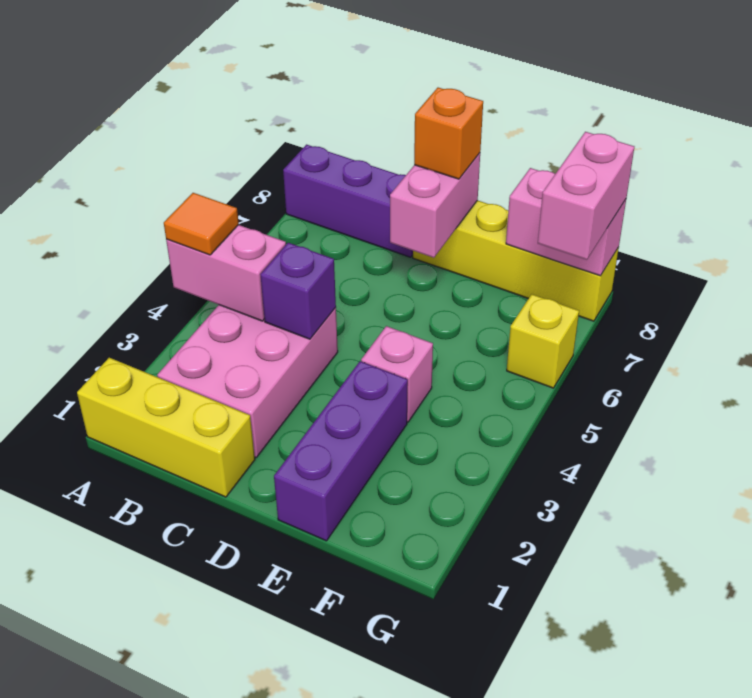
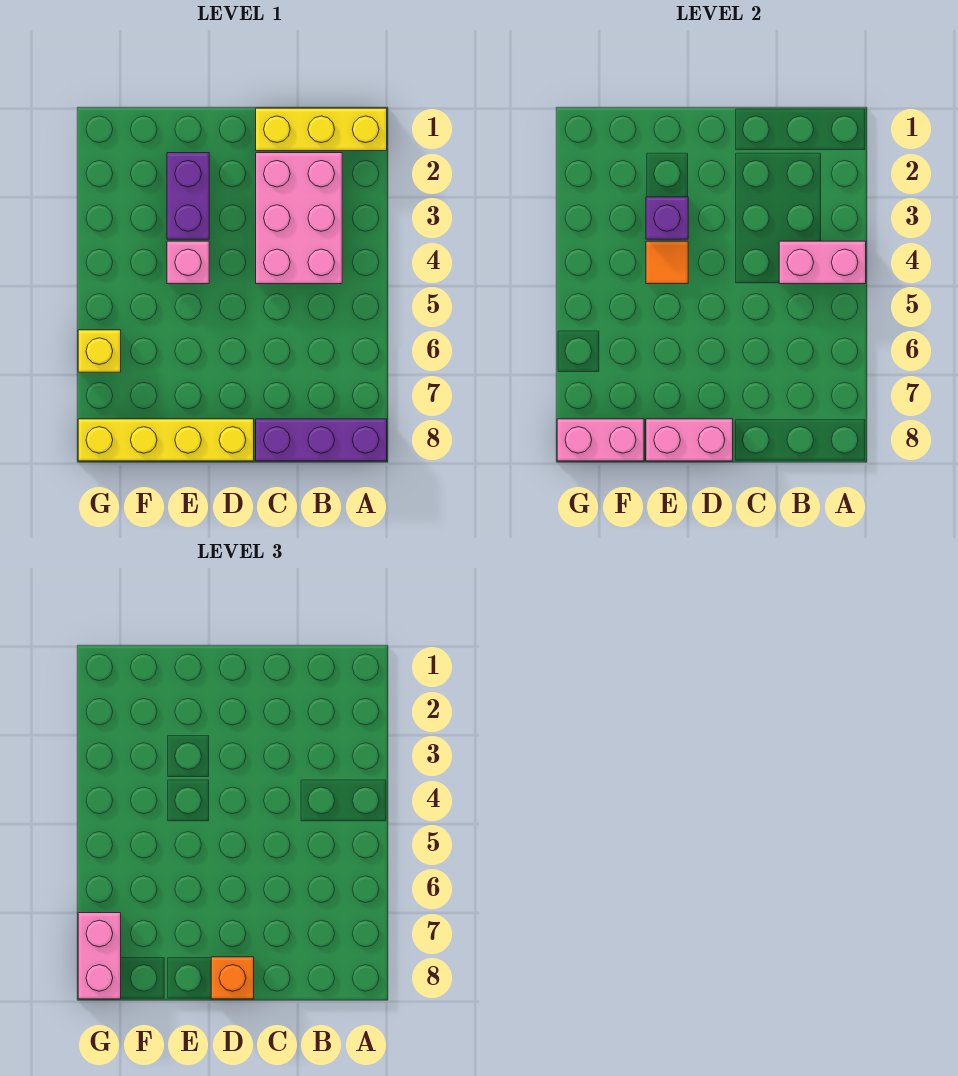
orange tile A4 level 3 -> orange tile E4 level 2
purple brick C4 level 2 -> purple brick E3 level 2
pink brick D7:D8 level 2 -> pink brick D8:E8 level 2
purple brick E1:E3 level 1 -> purple brick E2:E3 level 1

